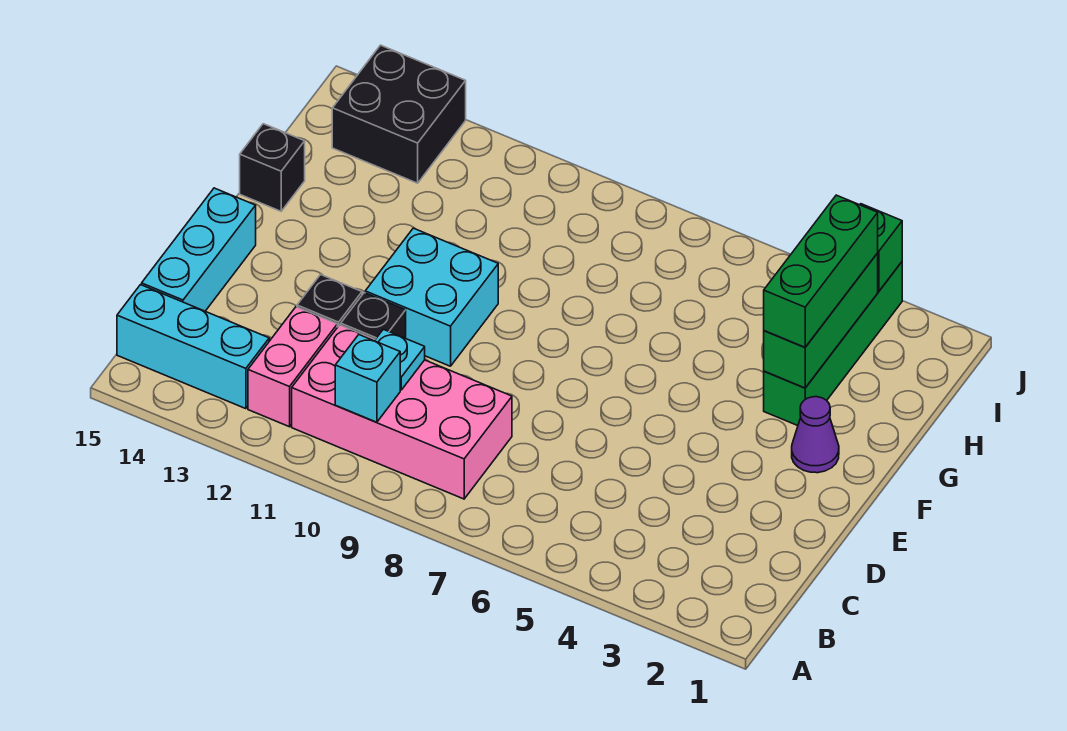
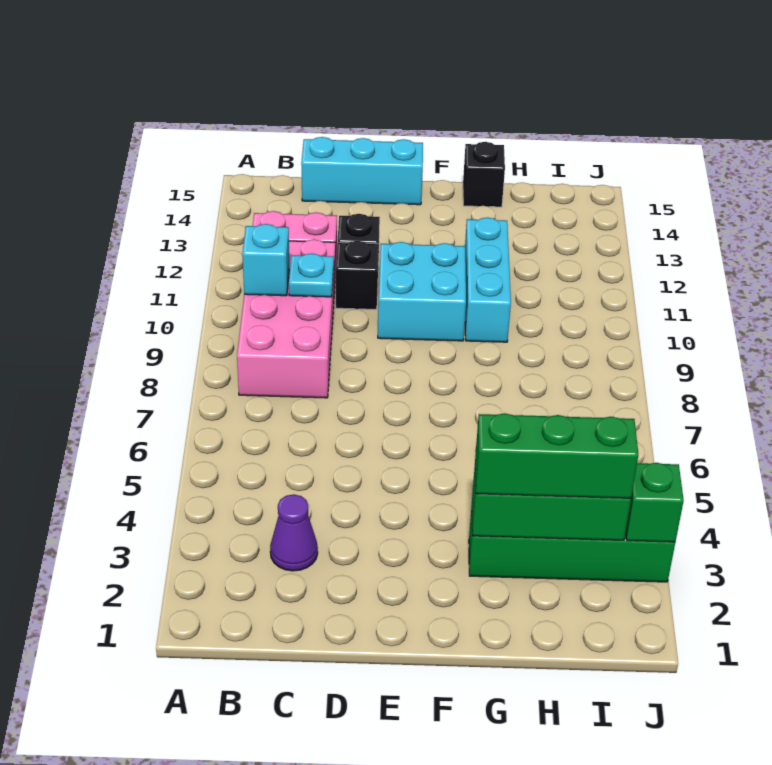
cyan brick B13:B15 level 1 -> cyan brick G10:G12 level 1
purple cone F2 level 1 -> purple cone C3 level 1
black brick I13:J14 level 1 -> none

